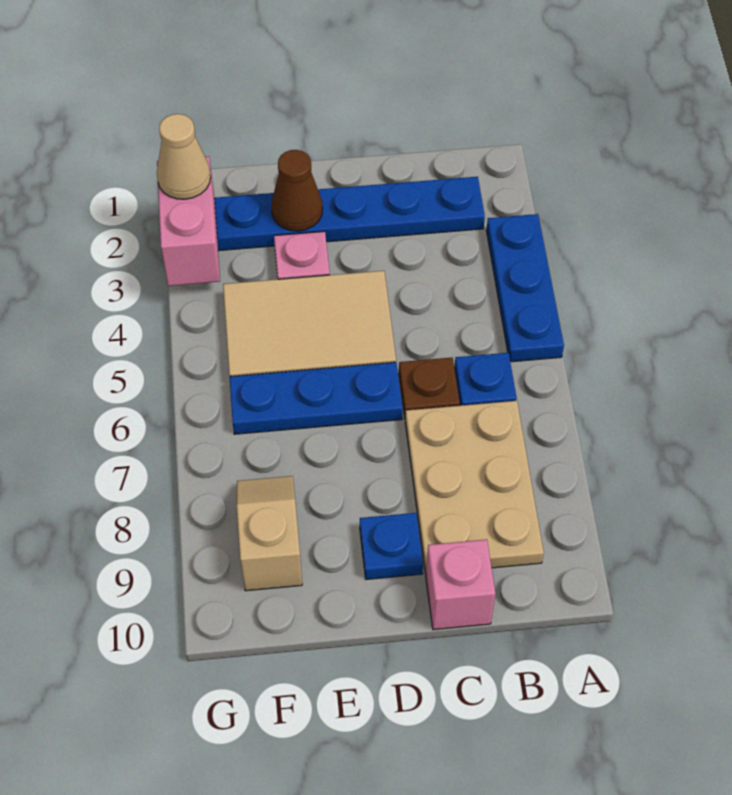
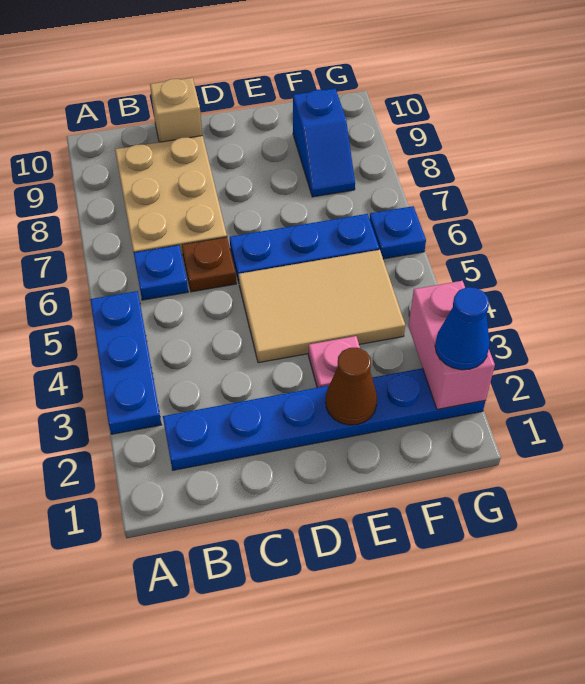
pink brick C10 level 1 -> tan brick C10 level 1
blue plate D9 level 1 -> blue plate G6 level 1
tan slope F8:F9 level 1 top 9 -> blue slope F8:F9 level 1 top 9
tan cone G2 level 3 -> blue cone G2 level 3

